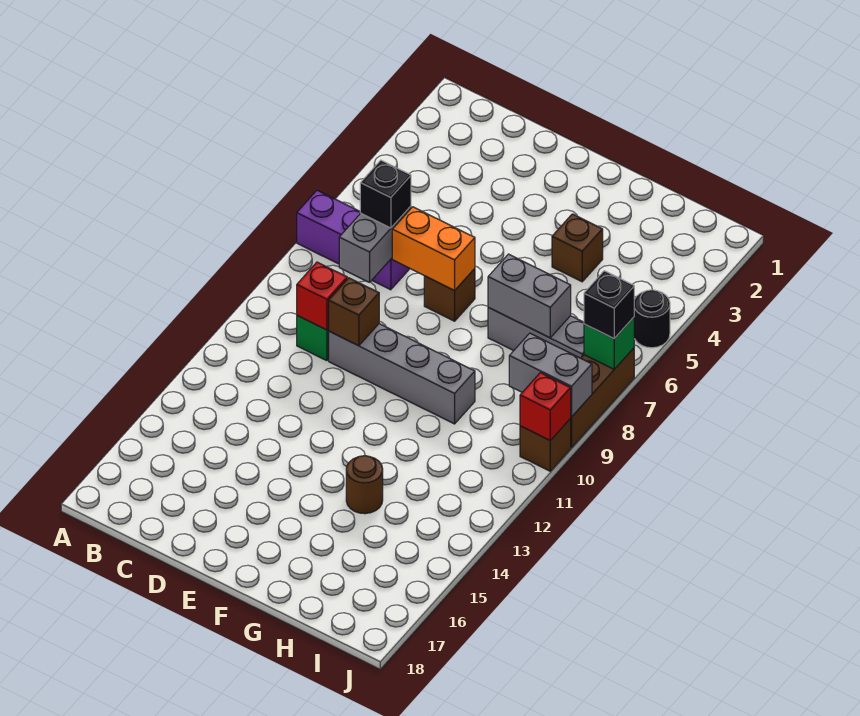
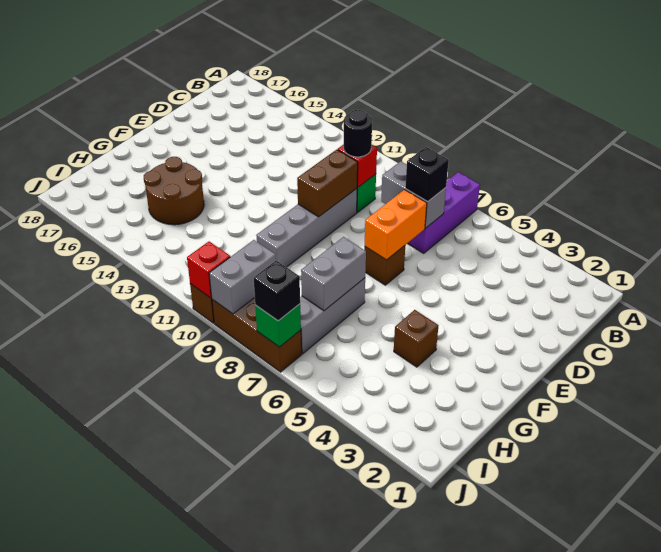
brown brick D10 level 2 -> brown brick D10:E10 level 2
brown round brick G14 level 1 -> brown round brick G14:H15 level 1
black round brick J5 level 1 -> black round brick C10 level 3

